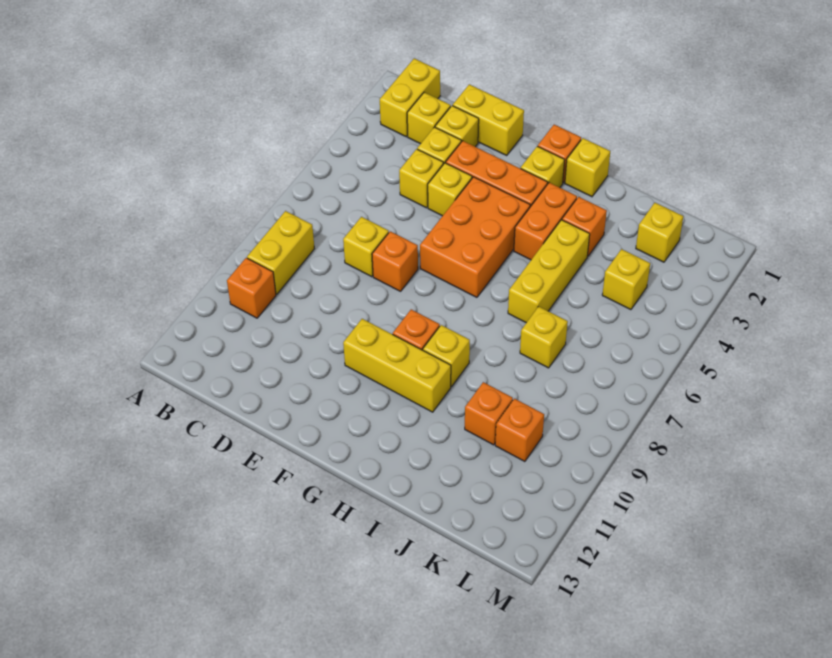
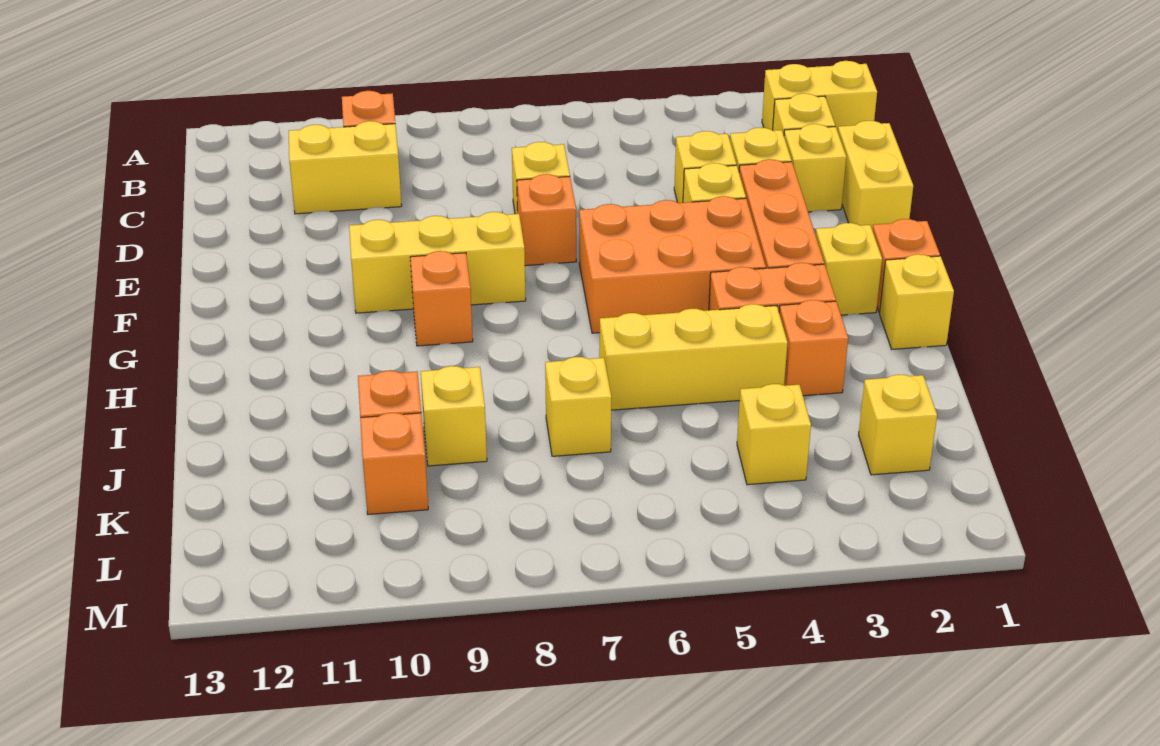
yellow brick B8:B9 level 1 -> yellow brick C10:C11 level 1
yellow brick F10:H10 level 1 -> yellow brick F8:F10 level 1
yellow brick H9 level 1 -> yellow brick J9 level 1

